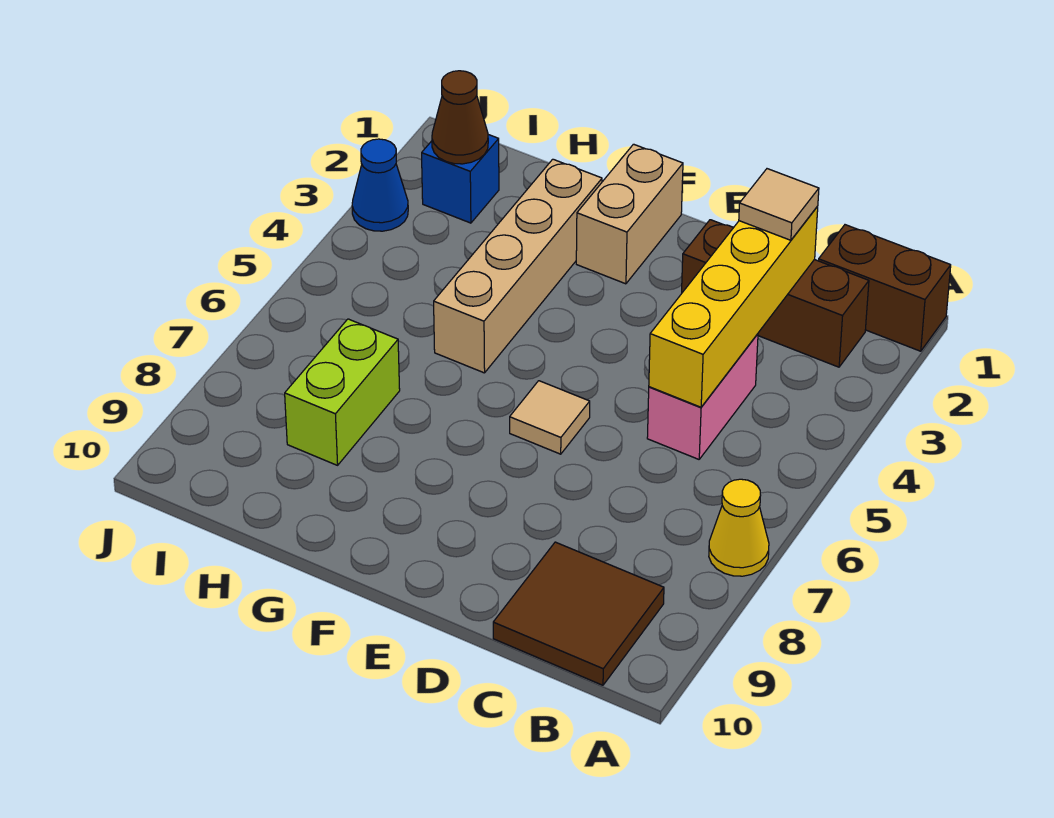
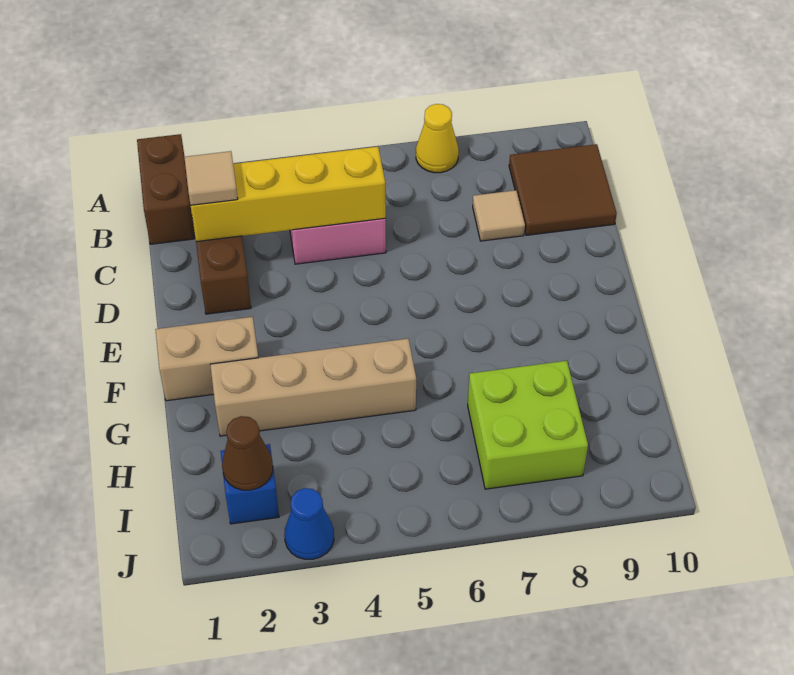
tan tile E6 level 1 -> tan tile C8 level 1
lime brick H7:H8 level 1 -> lime brick H7:I8 level 1

